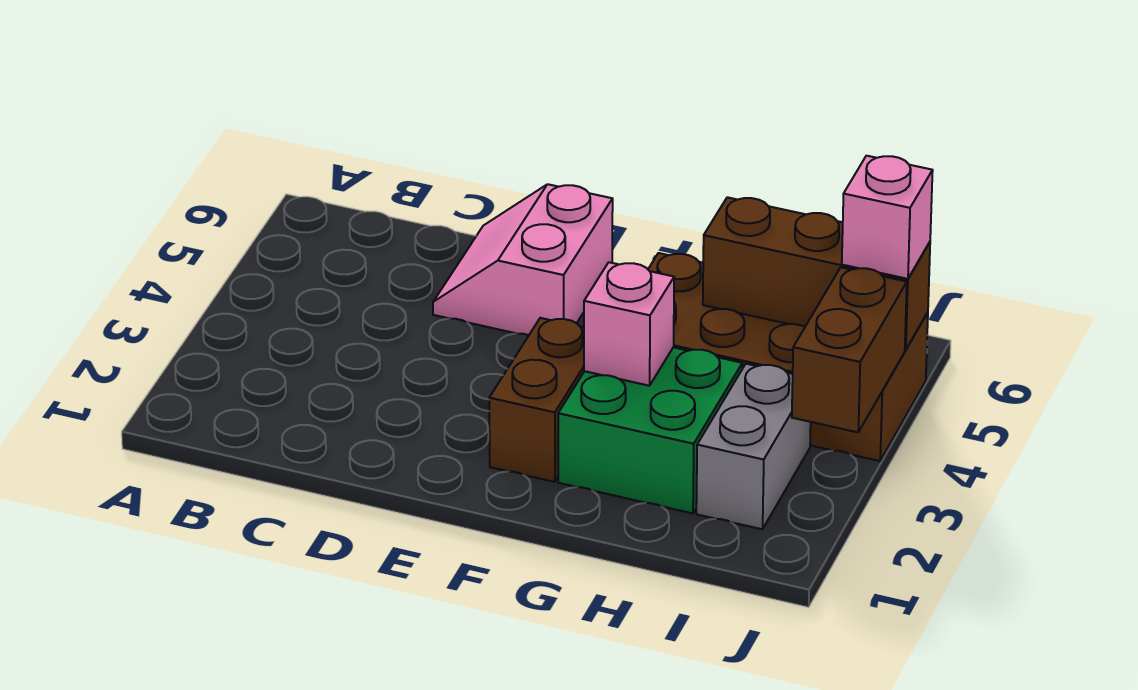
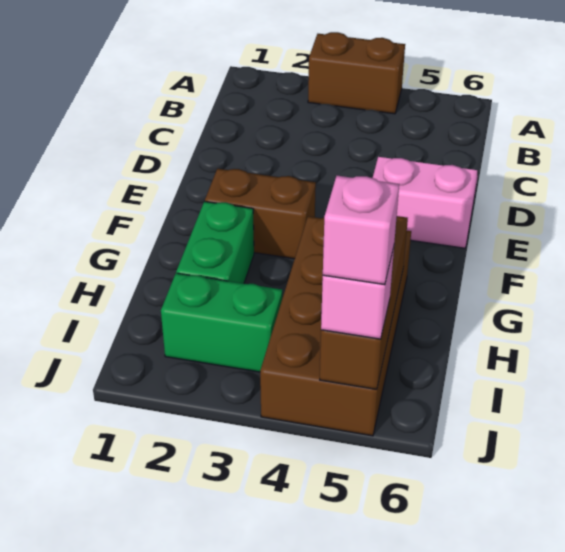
green brick G2:H3 level 1 -> green brick G2:H2 level 1
pink brick G3 level 2 -> pink brick J5 level 4
grey brick I2:I3 level 1 -> green brick I2:I3 level 1
brown brick J3:J4 level 2 -> brown brick A3:A4 level 1

